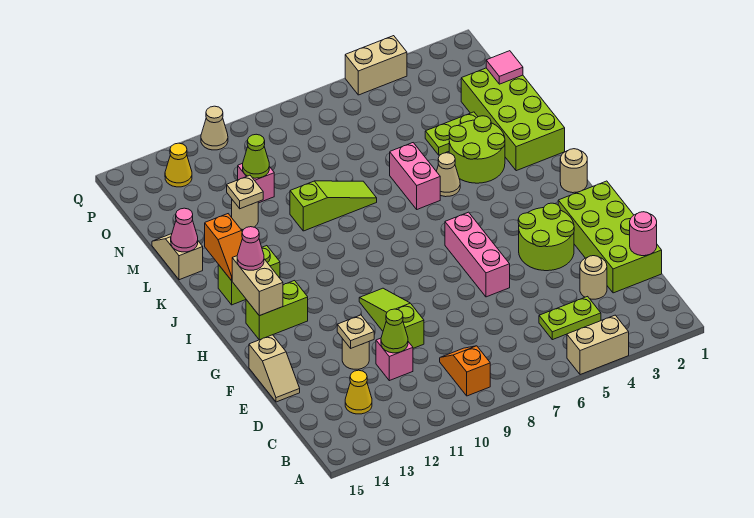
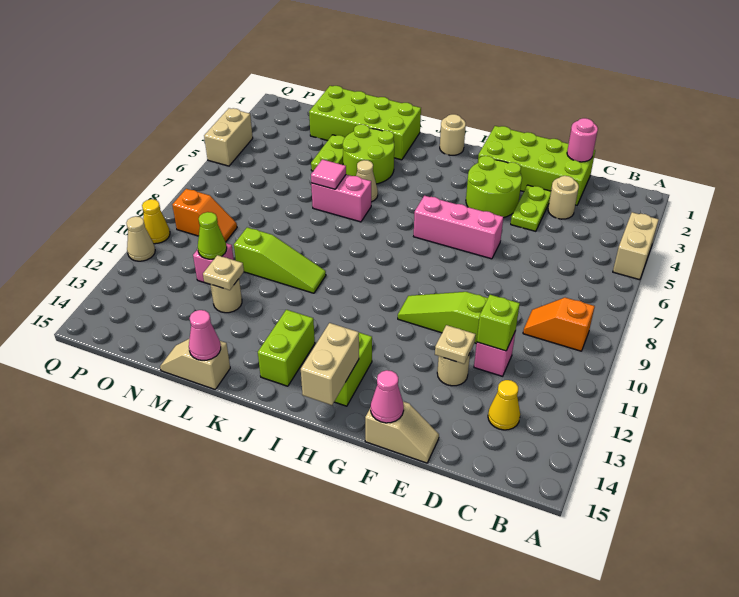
lime plate C4:C5 level 1 -> lime plate E3:E4 level 1
lime cone D11 level 2 -> lime brick D11 level 2
tan brick H14:I14 level 2 -> tan brick H14:H15 level 2
pink cone I14 level 3 -> pink cone F15 level 2
orange slope J14:K14 level 2 top K -> orange slope O9:P9 level 1 top P
lime slope L8:L10 level 1 top 10 -> lime slope K10:M10 level 1 top M
pink tile N1 level 2 -> pink tile L6 level 2
yellow cone P13 level 1 -> yellow cone Q10 level 1

